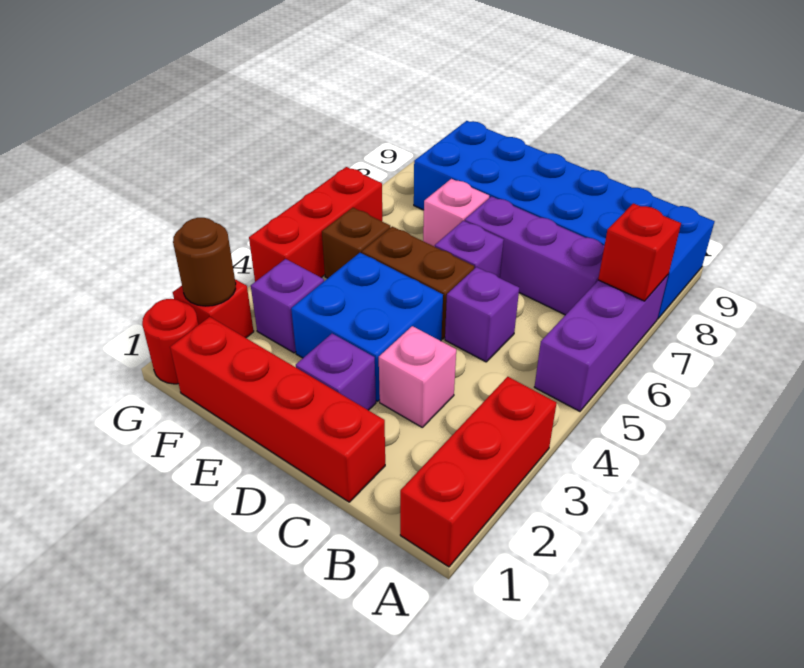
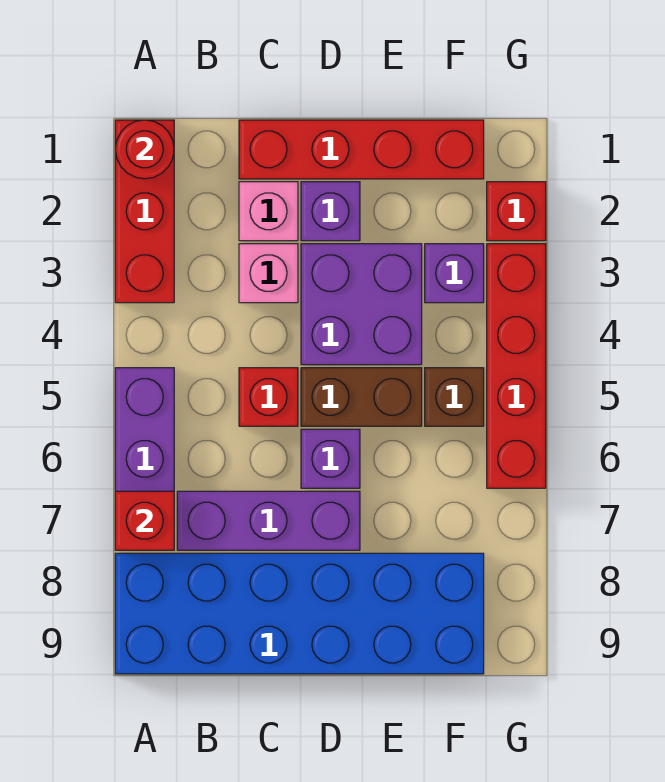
purple brick C5 level 1 -> red brick C5 level 1
blue brick D3:E4 level 1 -> purple brick D3:E4 level 1
pink brick E7 level 1 -> pink brick C2 level 1
red round brick G1 level 1 -> red round brick A1 level 2
brown round brick G2 level 2 -> none
red brick G4:G6 level 1 -> red brick G3:G6 level 1

